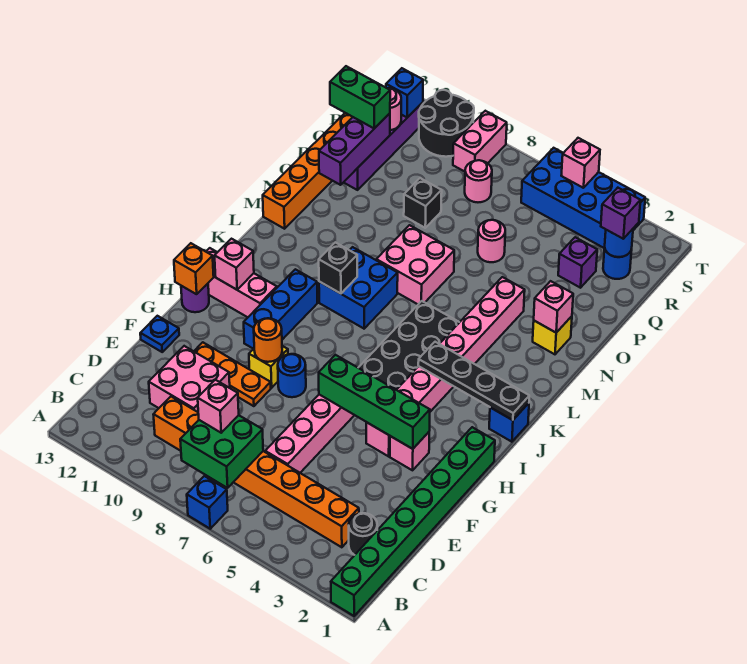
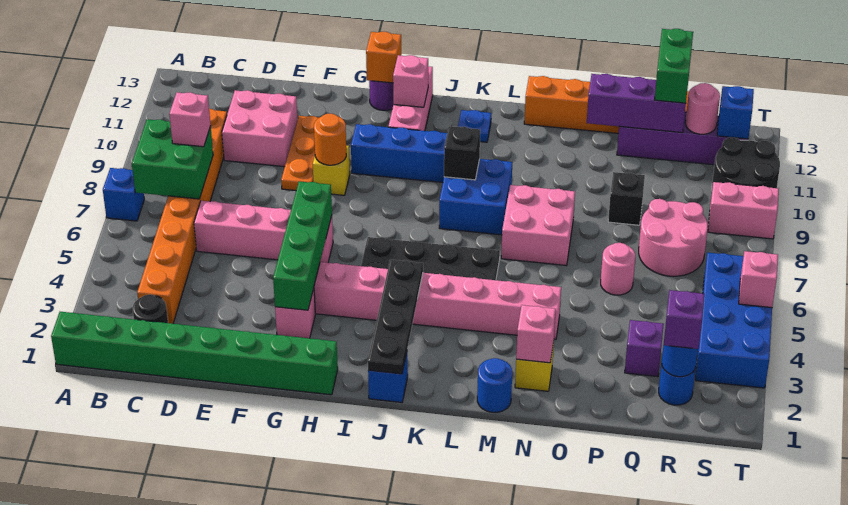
blue plate F13 level 1 -> blue plate K12 level 1
blue round brick G8 level 1 -> blue round brick M1 level 1
pink round brick R8 level 1 -> pink round brick Q7:R8 level 1

